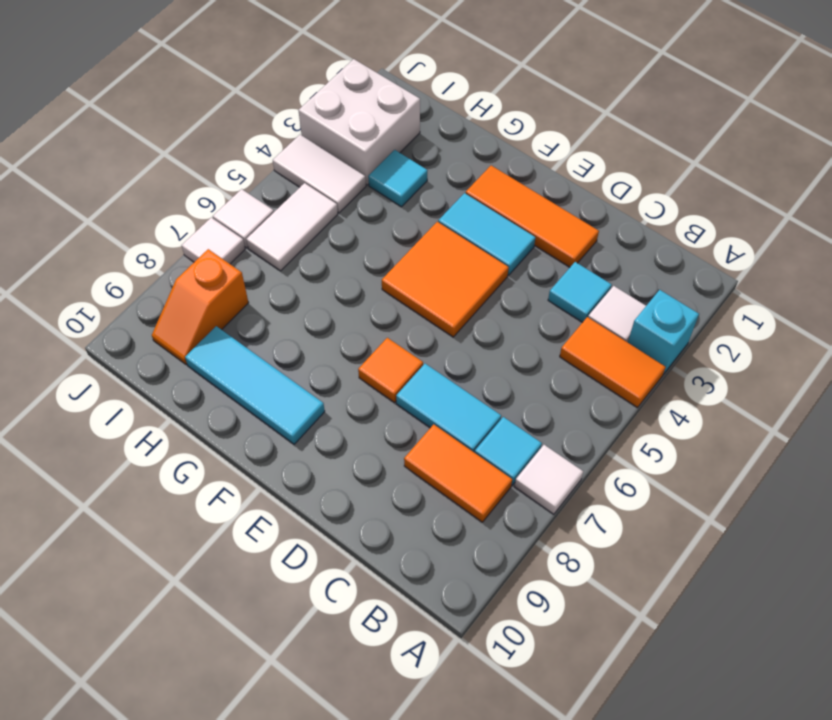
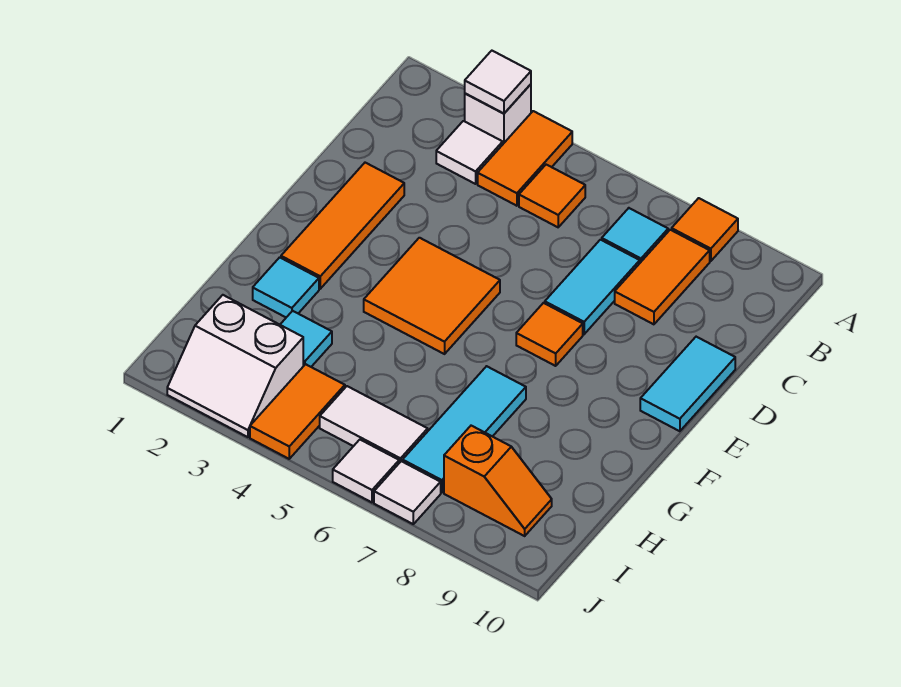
cyan brick A3 level 1 -> white brick A3 level 1
white tile A7 level 1 -> white tile A3 level 2
none -> orange tile A8 level 1
none -> orange tile B5 level 1
cyan tile C3 level 1 -> cyan tile G2 level 1
cyan tile E3:F3 level 1 -> cyan tile D10:E10 level 1
cyan tile F9:H9 level 1 -> cyan tile G7:I7 level 1
white brick I2:J3 level 1 -> white slope I2:J3 level 1 top I
white tile I4:J4 level 1 -> orange tile I4:J4 level 1

